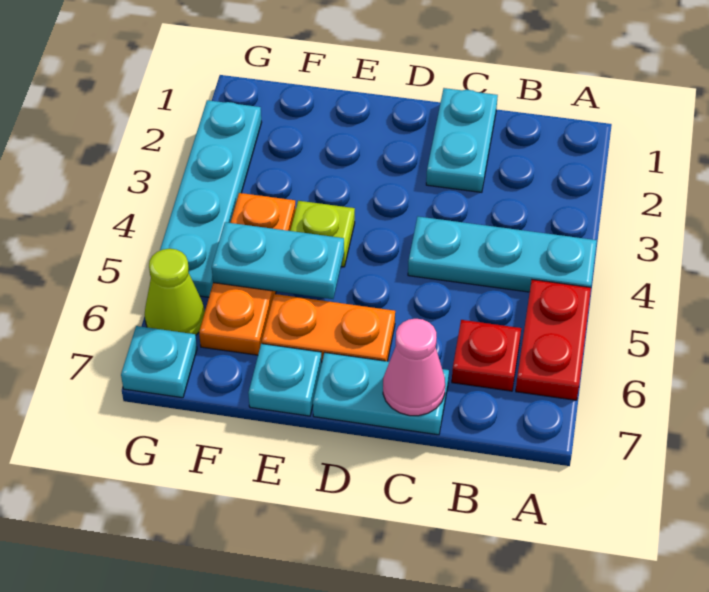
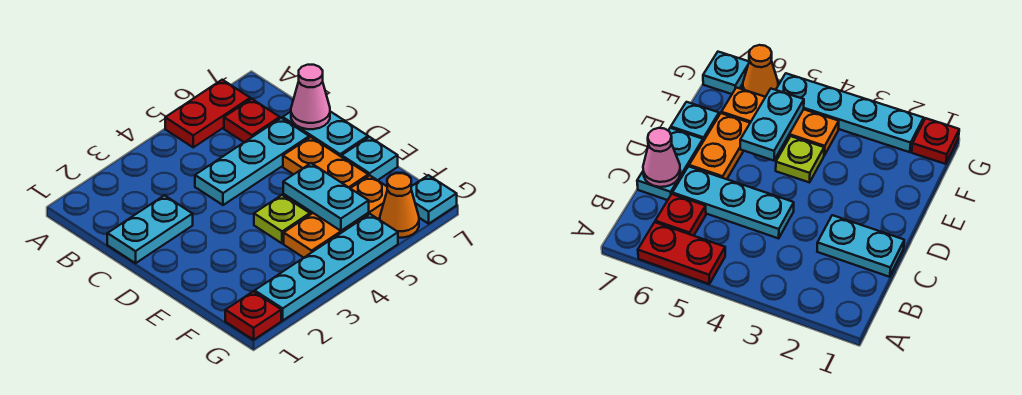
cyan plate A4:C4 level 1 -> cyan plate C4:C6 level 1
none -> red plate G1 level 1
lime cone G6 level 1 -> orange cone G6 level 1

